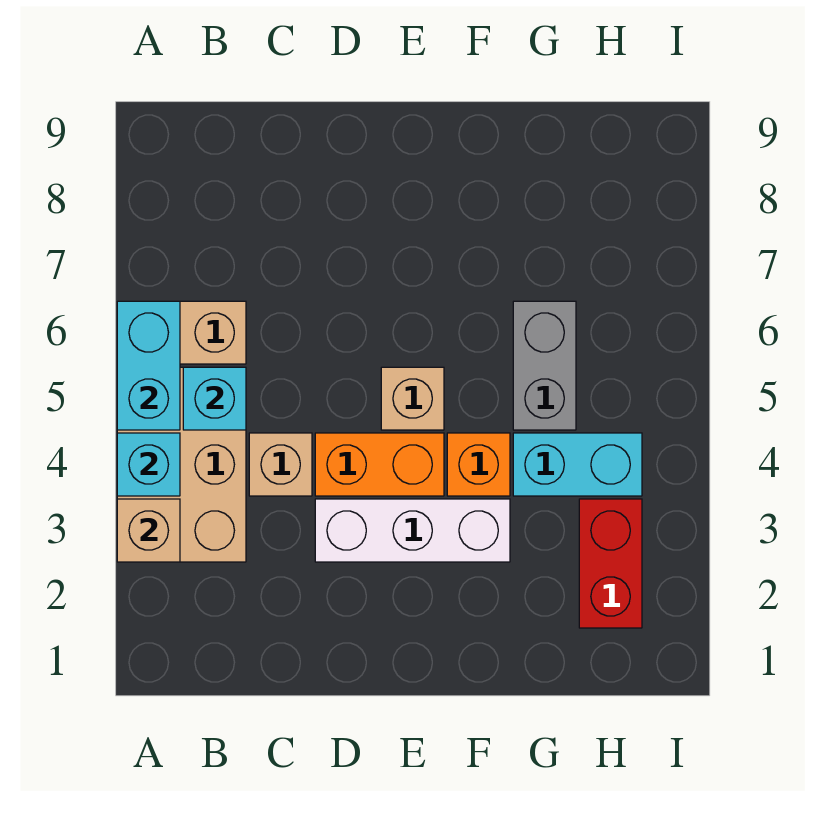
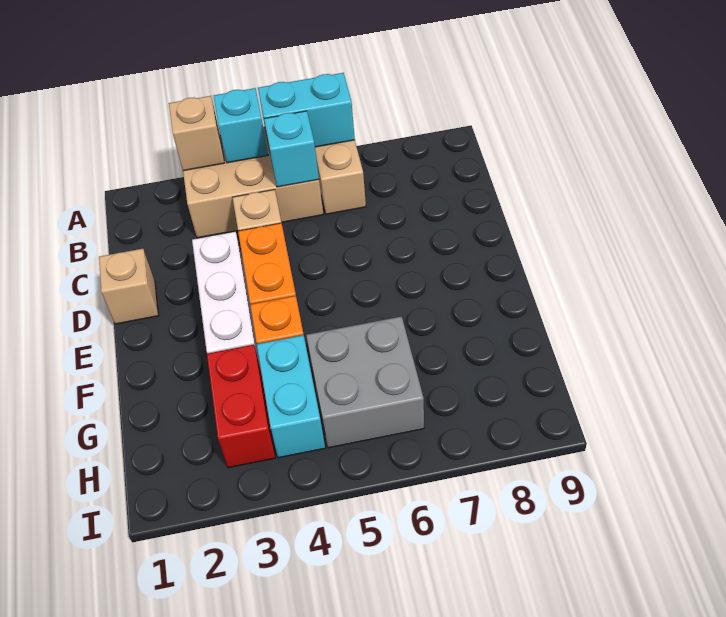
tan brick E5 level 1 -> tan brick D1 level 1
grey brick G5:G6 level 1 -> grey brick G5:H6 level 1
red brick H2:H3 level 1 -> red brick G3:H3 level 1

